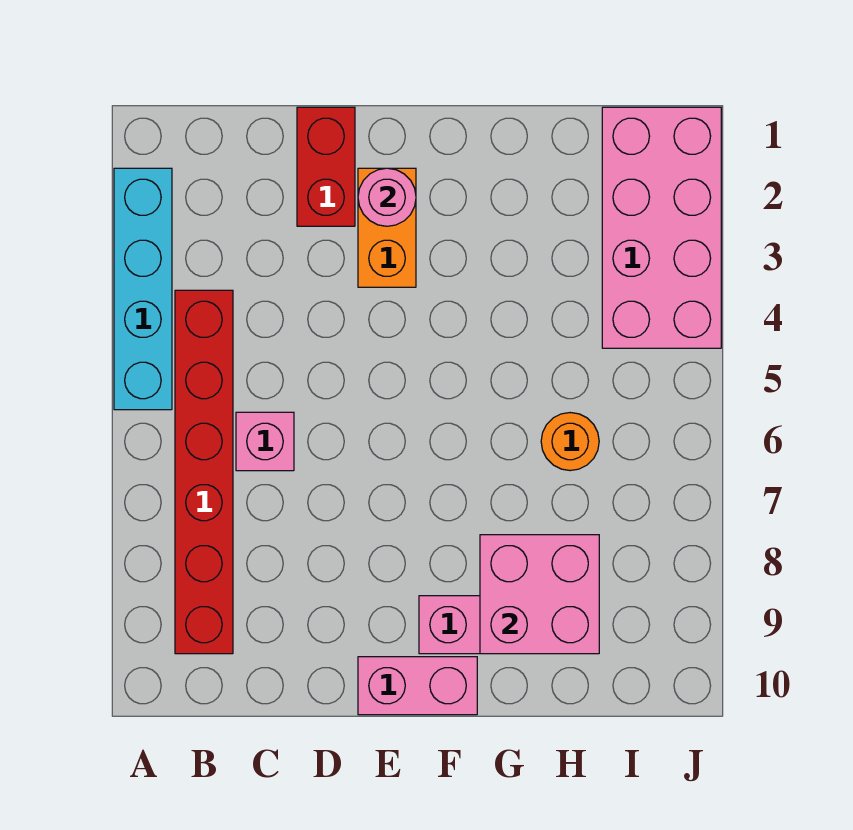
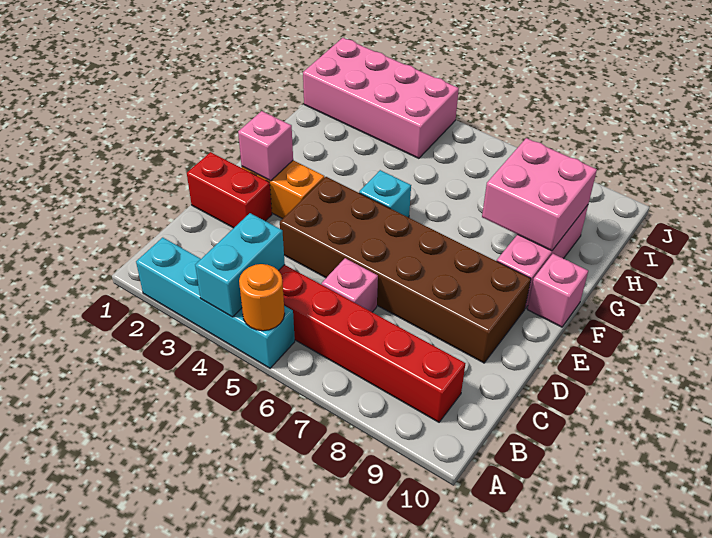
none -> cyan brick A4:B4 level 2
none -> brown brick D4:E9 level 1
pink round brick E2 level 2 -> pink brick E2 level 2
pink brick E10:F10 level 1 -> pink brick F10 level 1
none -> cyan brick F5 level 1
orange round brick H6 level 1 -> orange round brick A5 level 2

